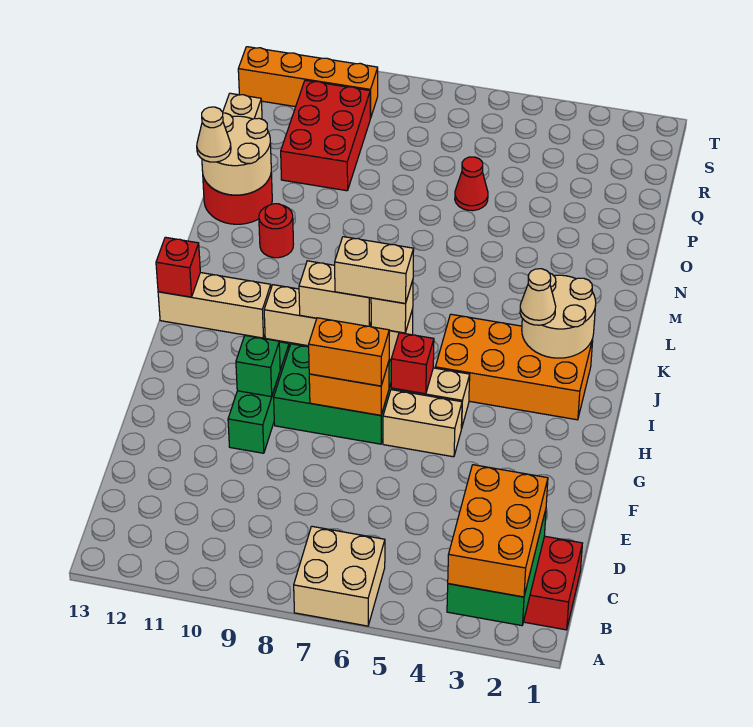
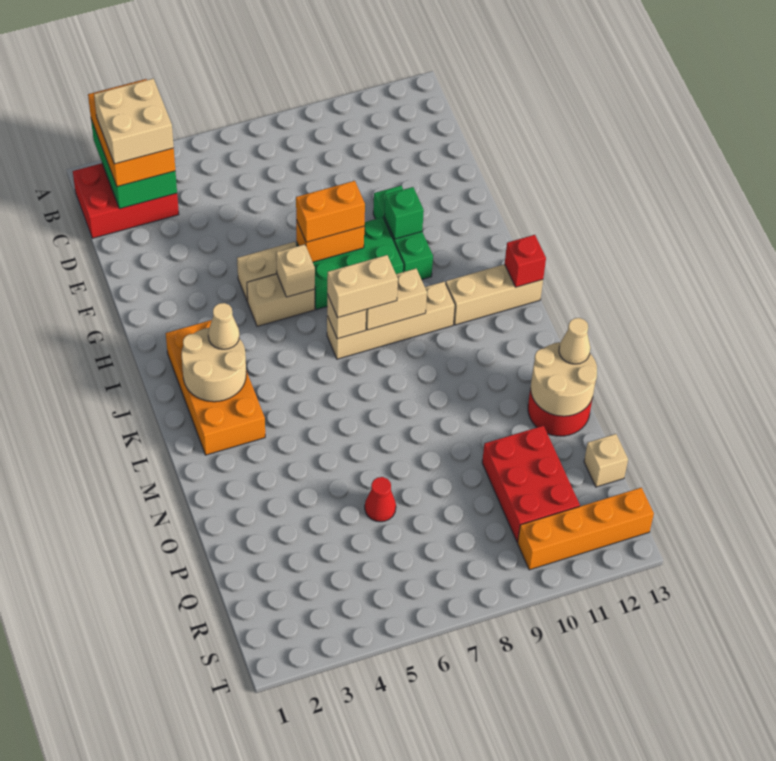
tan brick A6:B7 level 1 -> tan brick B2:C3 level 4
red brick H6 level 2 -> tan brick H6 level 2
orange brick I2:J5 level 1 -> orange brick I2:L3 level 1
red round brick M11 level 1 -> none

